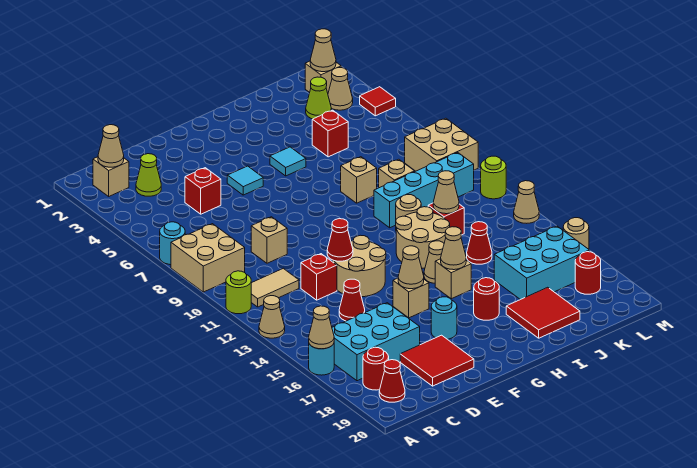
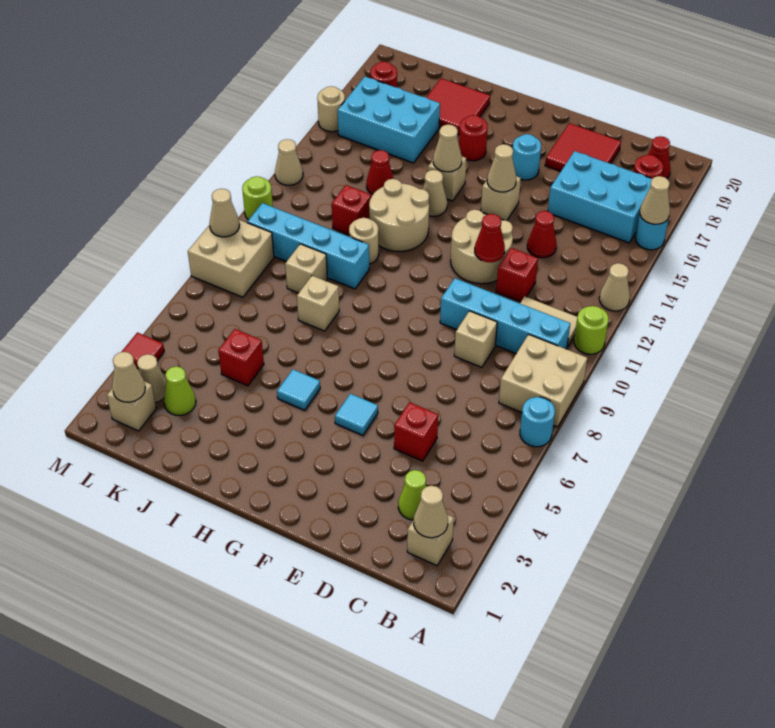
none -> cyan brick B10:E10 level 1
tan cone J12 level 2 -> tan cone M9 level 2

